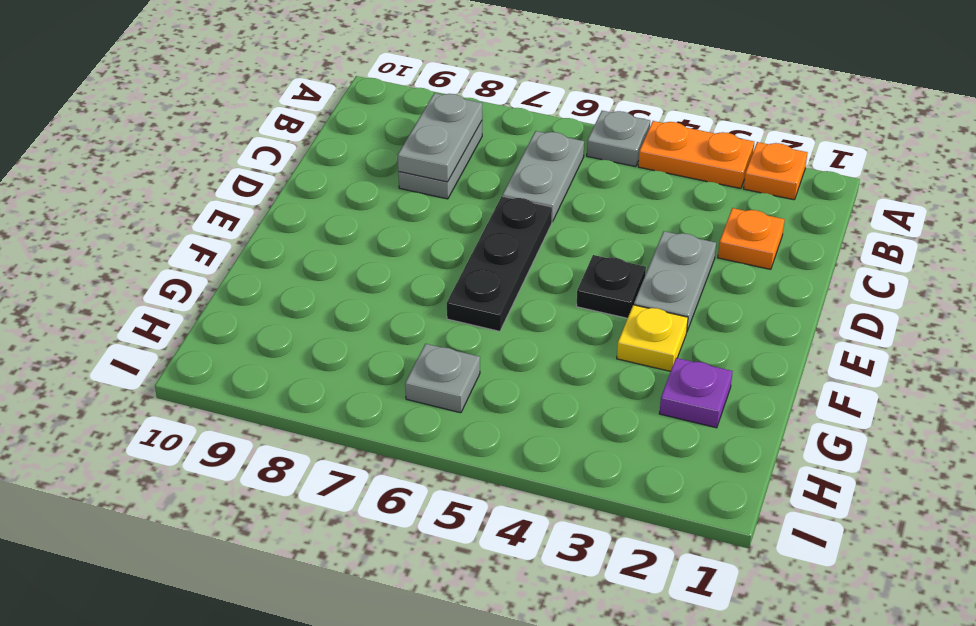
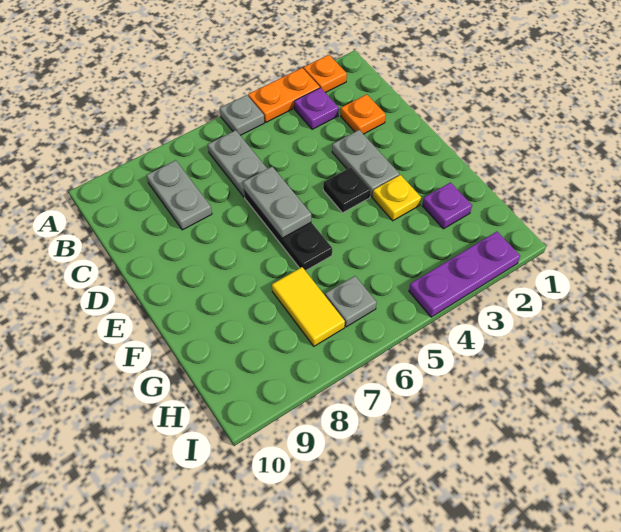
none -> purple plate B3 level 1
grey plate B8:C8 level 2 -> grey plate D6:E6 level 2
none -> yellow tile G7:H7 level 1
none -> purple plate I2:I4 level 1

